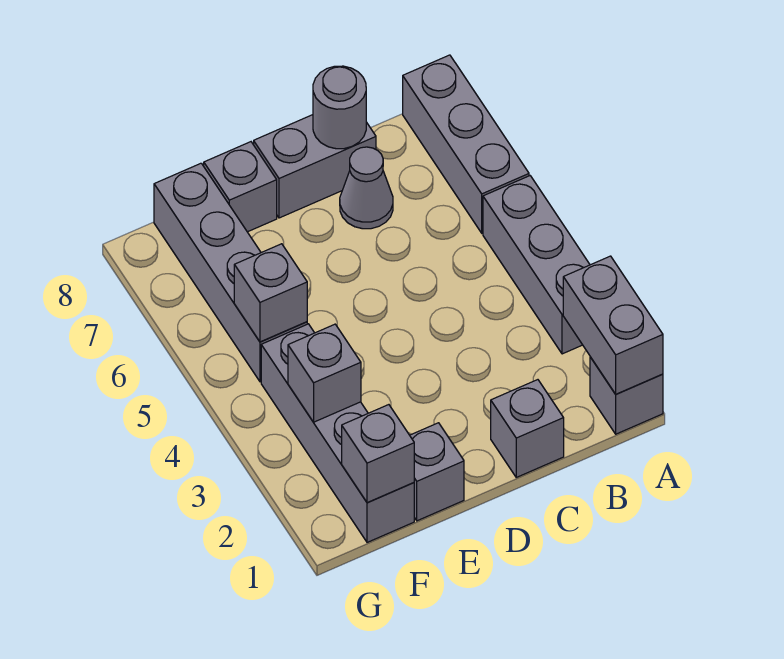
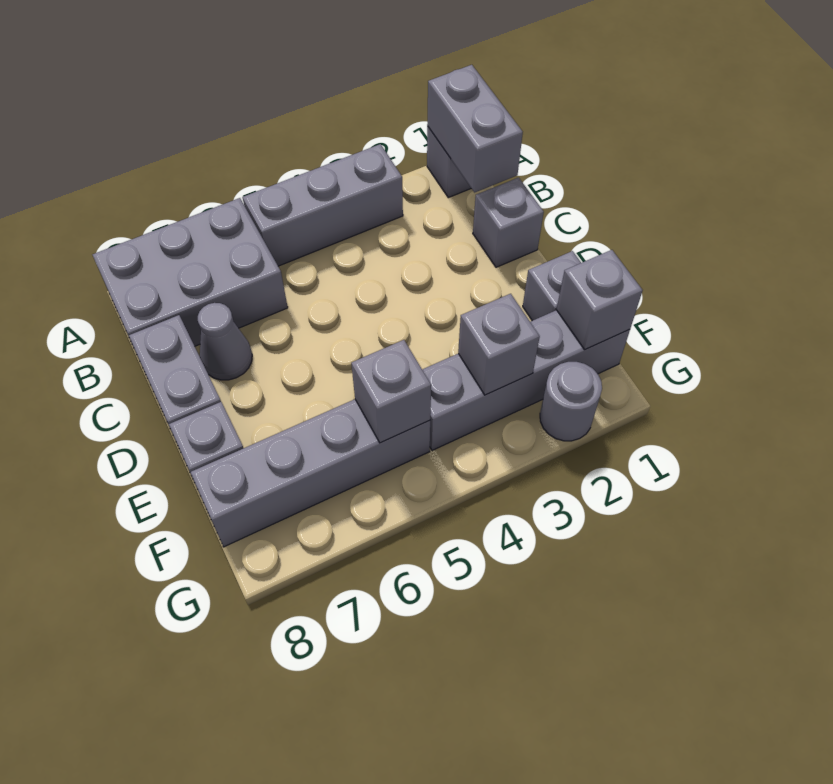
grey brick A1:A2 level 2 -> grey brick A1:B1 level 2
grey brick A6:A8 level 1 -> grey brick A6:B8 level 1
grey round brick C8 level 2 -> grey round brick G2 level 1

